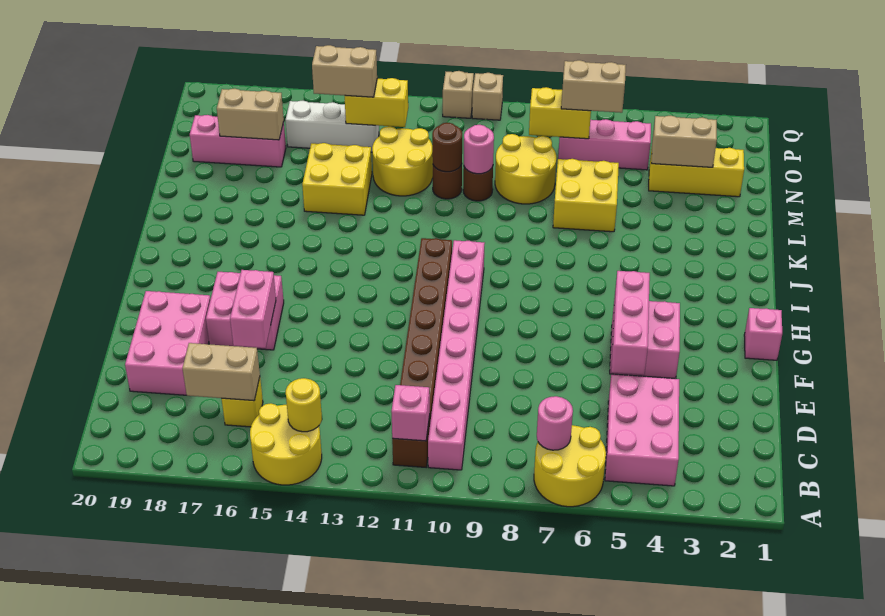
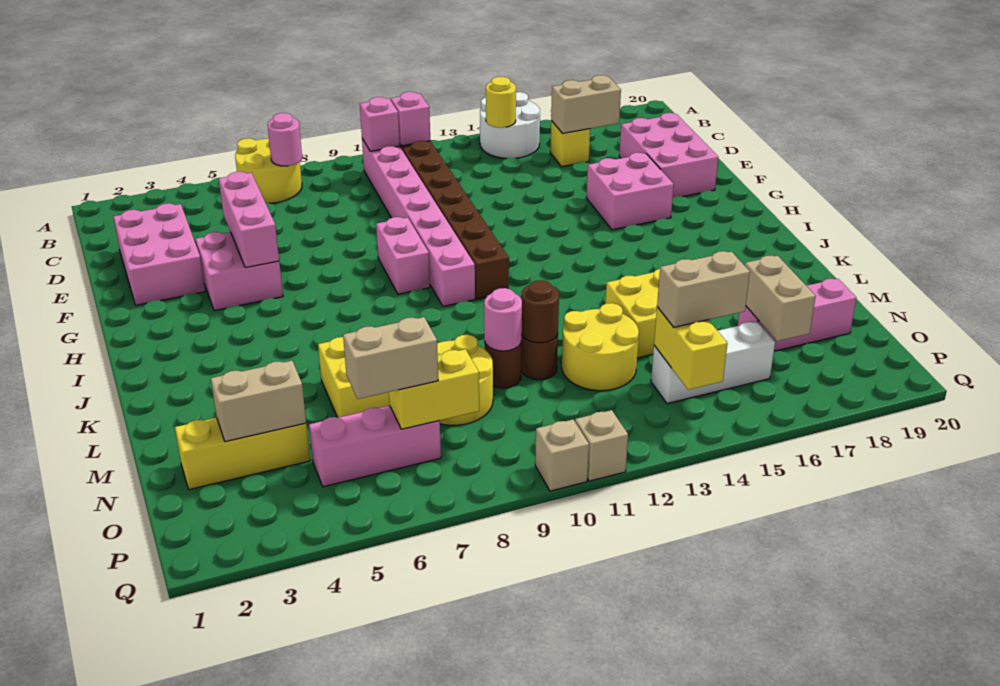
yellow round brick A14:B15 level 1 -> white round brick A14:B15 level 1
pink brick B4:D5 level 1 -> pink brick D2:F3 level 1
pink brick E16:F16 level 2 -> pink brick G9:H9 level 1
pink brick G1 level 1 -> pink brick B10 level 2
tan brick N17:N18 level 2 -> tan brick N17:O17 level 2
yellow brick O13:O14 level 2 -> yellow brick O14:P14 level 2

